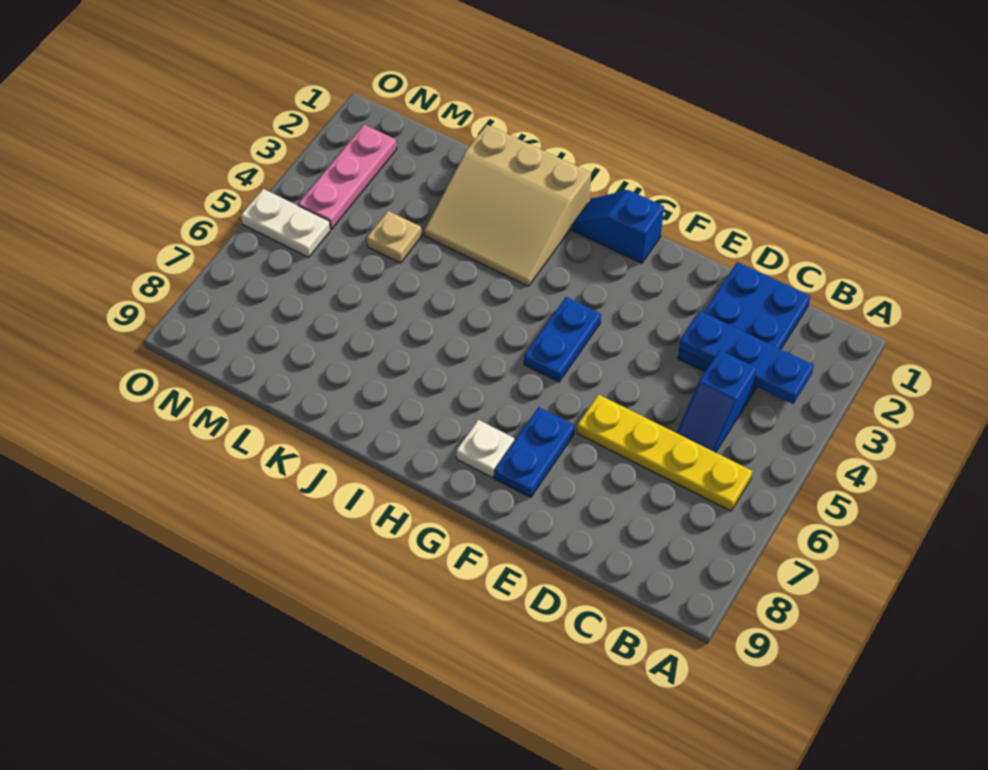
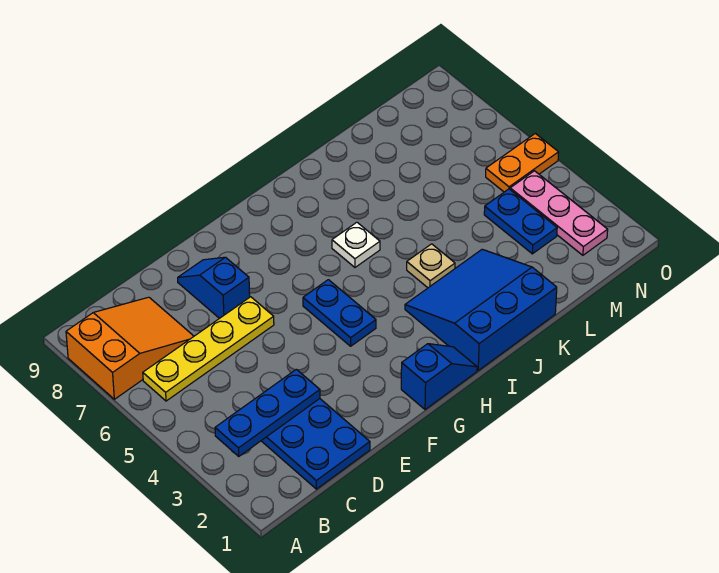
none -> orange slope A7:C8 level 1 top A
blue slope C4:C5 level 1 top 4 -> blue slope E7:E8 level 1 top 7
blue plate F7:F8 level 1 -> blue plate M3:M4 level 1
white plate G8 level 1 -> white plate I6 level 1
tan slope I1:K3 level 1 top 1 -> blue slope I1:K3 level 1 top 1
tan plate L4 level 1 -> tan plate J4 level 1
white plate N5:O5 level 1 -> orange plate N5:O5 level 1

